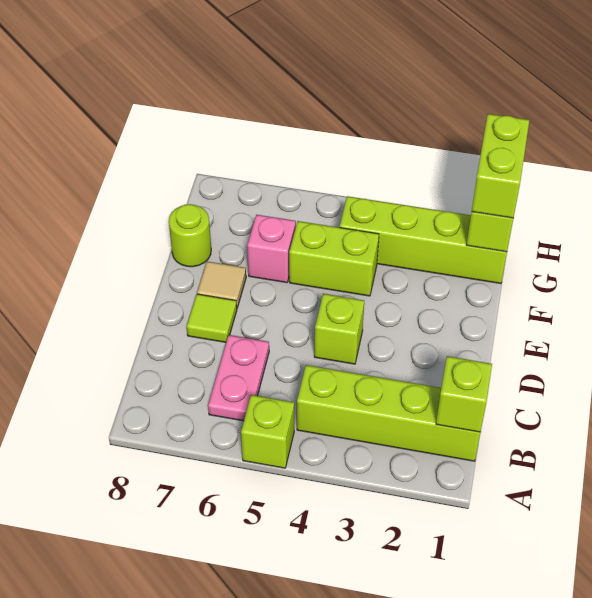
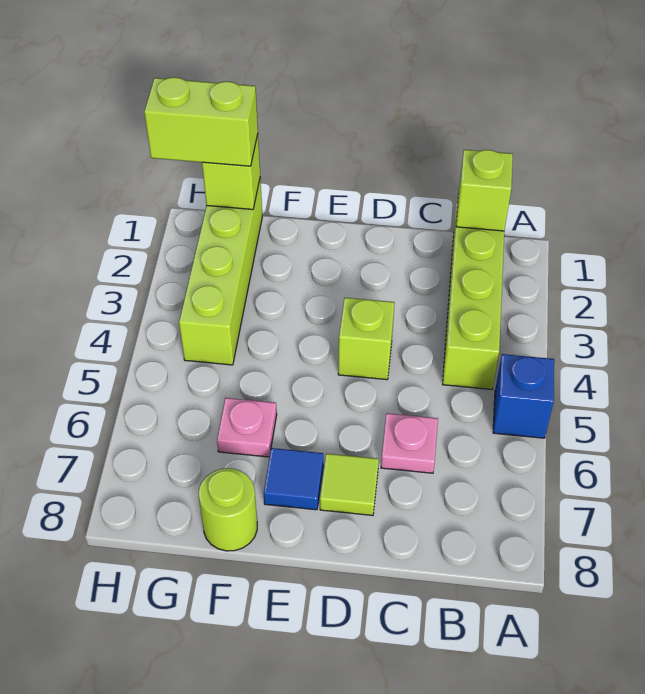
lime brick A5 level 1 -> blue brick A5 level 1
pink plate B6:C6 level 1 -> pink plate C6 level 1
tan tile E7 level 1 -> blue tile E7 level 1
lime brick F4:F5 level 1 -> none
pink brick F6 level 1 -> pink plate F6 level 1

